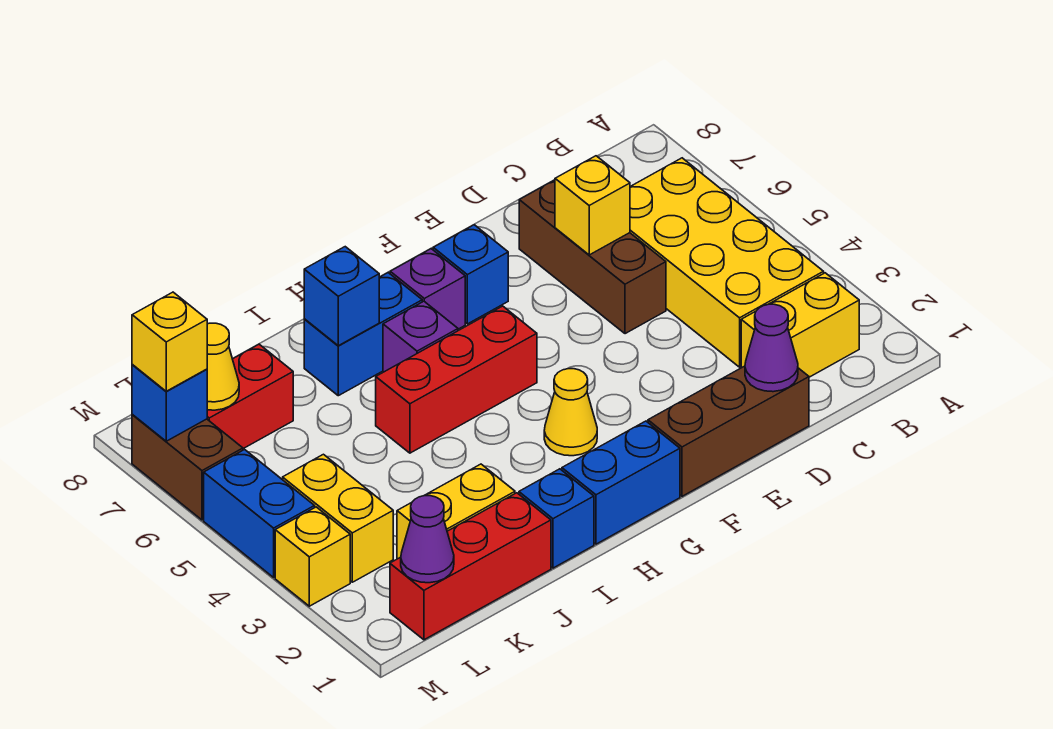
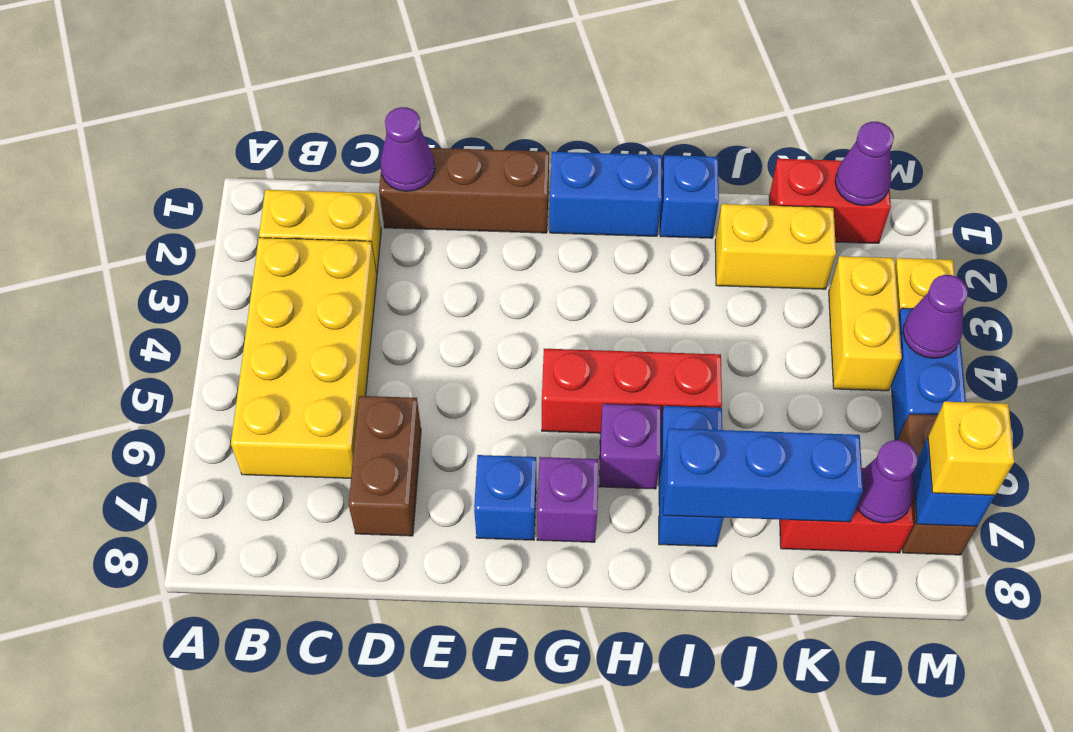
brown brick D5:D7 level 1 -> brown brick D6:D7 level 1
yellow brick D6 level 2 -> none
yellow cone G3 level 1 -> none
blue brick H7:I7 level 1 -> blue brick I6:I7 level 1
blue brick I7 level 2 -> blue brick I7:K7 level 2
red brick J1:L1 level 1 -> red brick K1:L1 level 1
yellow cone L7 level 2 -> purple cone L7 level 2
none -> purple cone M4 level 2

